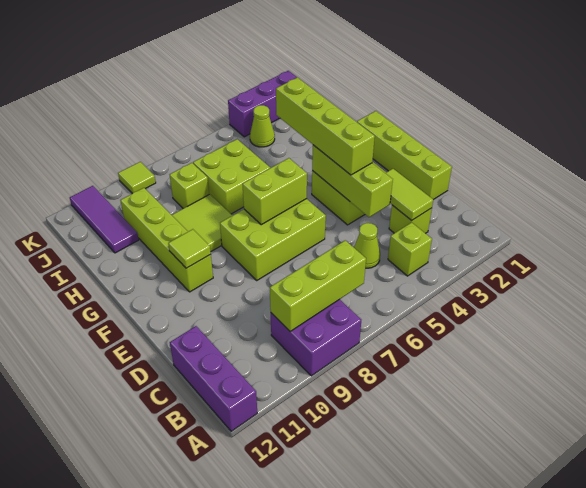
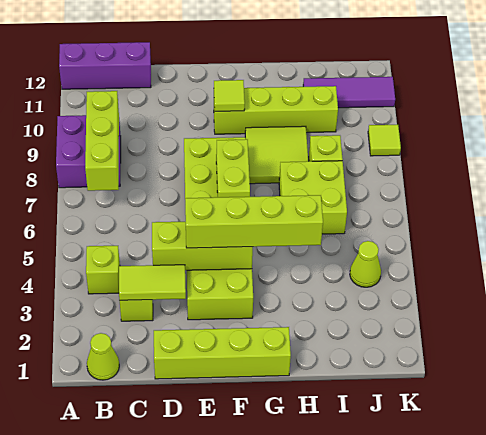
lime cone C5 level 1 -> lime cone B1 level 1
purple brick K2:K4 level 1 -> none

